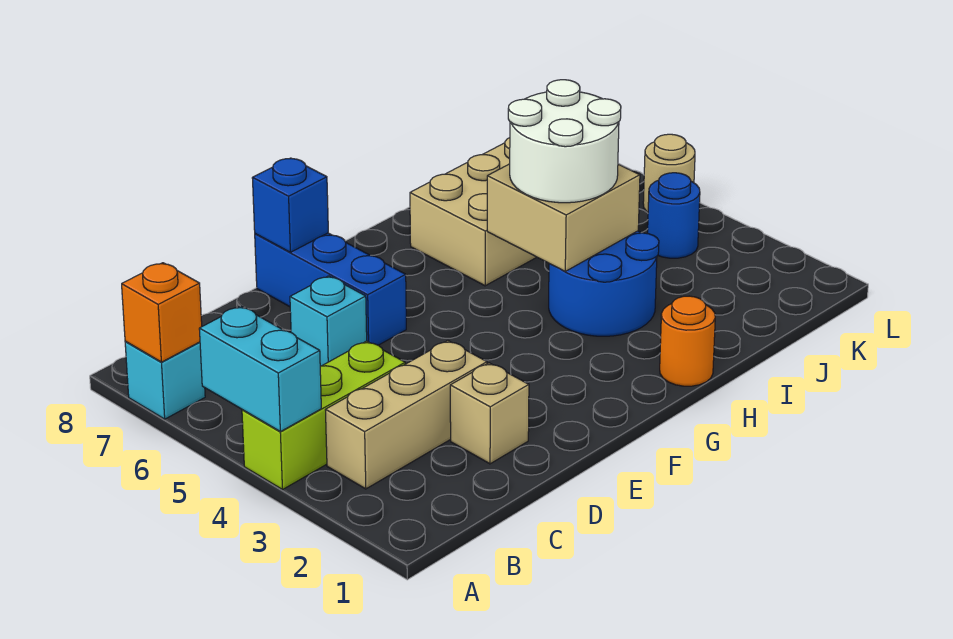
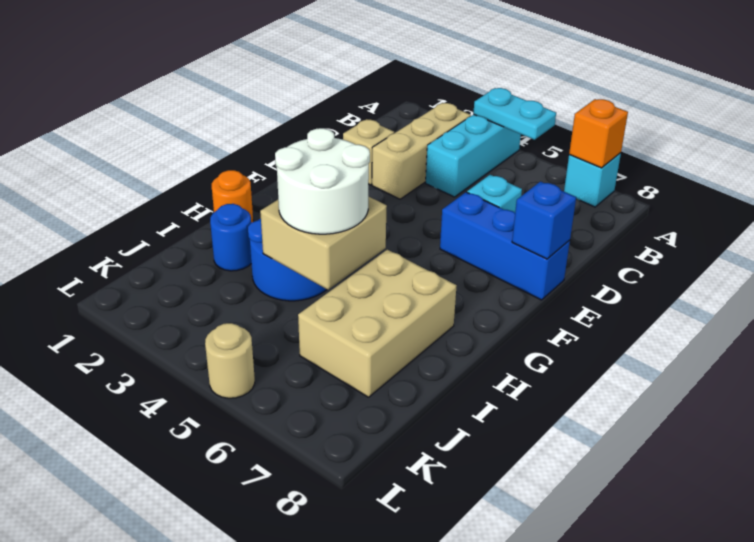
lime brick A4:C4 level 1 -> cyan brick A4:C4 level 1
cyan brick A4:A5 level 2 -> cyan plate A4:A5 level 2
blue round brick K4 level 1 -> blue round brick I2 level 1

